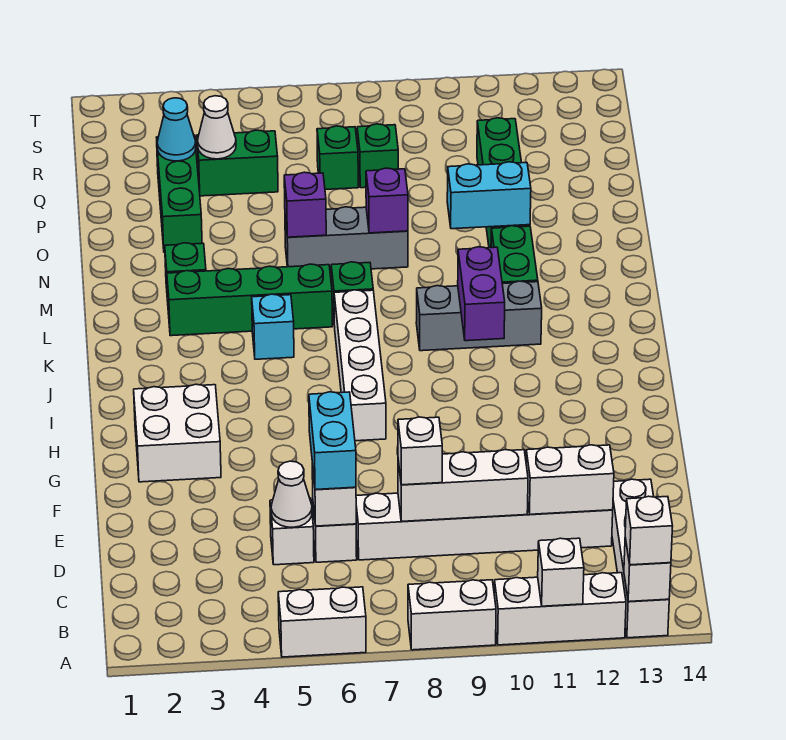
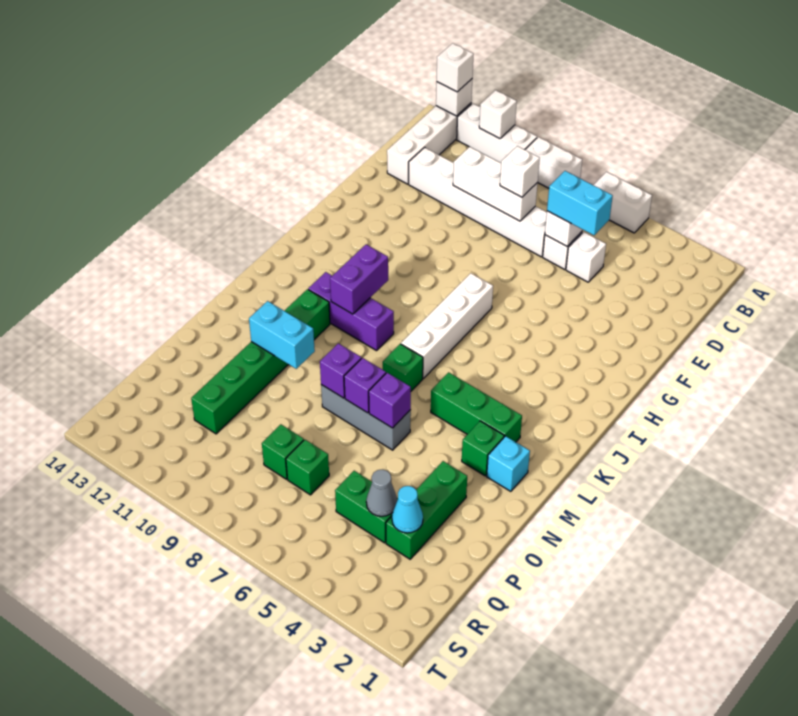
white cone D5 level 2 -> none
cyan brick D6:E6 level 3 -> cyan brick D5:D6 level 3
white brick D11:D12 level 2 -> none
white brick G2:H3 level 1 -> none
cyan brick K5 level 1 -> cyan brick M2 level 1
grey brick K9:K11 level 1 -> purple brick K9:K11 level 1
green brick L3:L6 level 1 -> green brick L3:L5 level 1
none -> purple brick N7 level 2
white cone Q4 level 2 -> grey cone Q4 level 2

